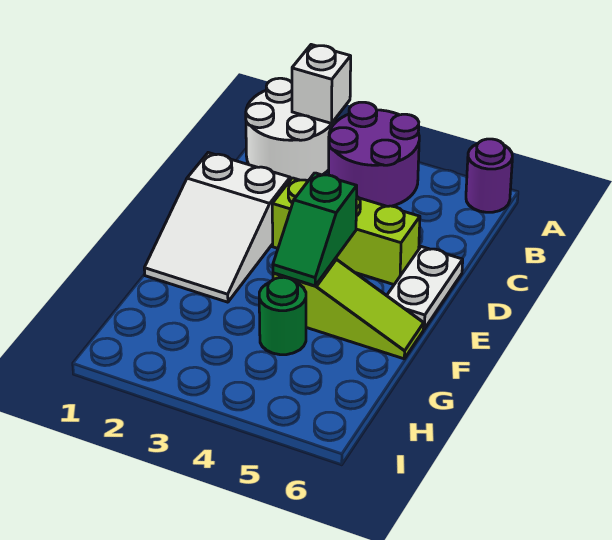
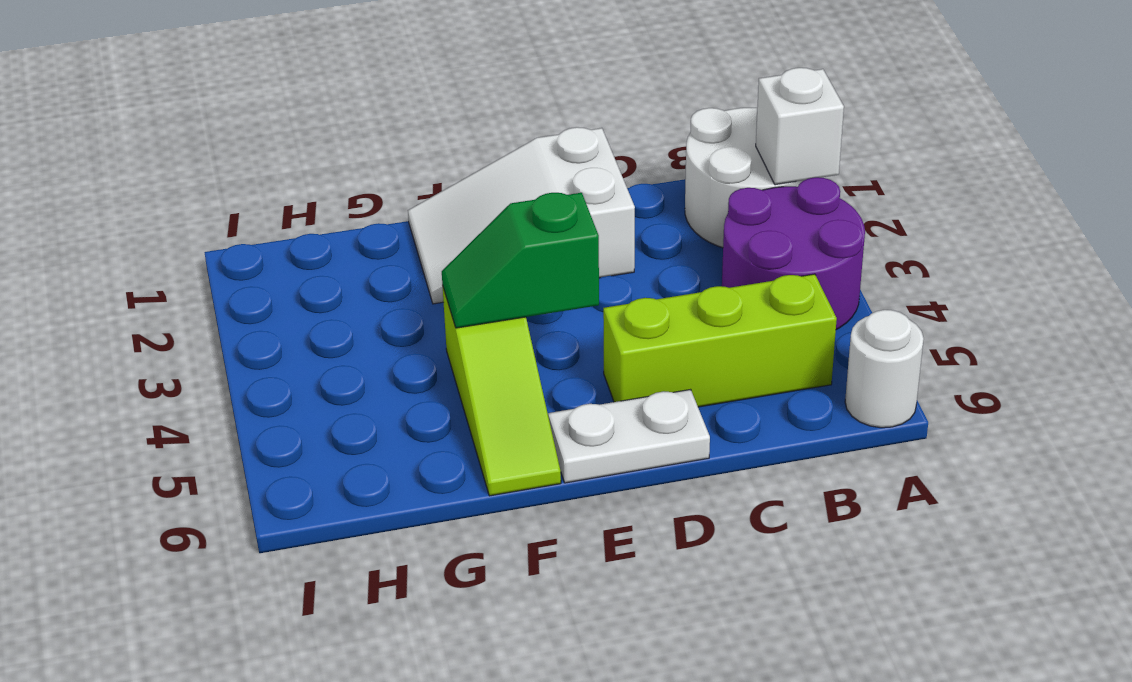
purple round brick A6 level 1 -> white round brick A6 level 1
lime brick D3:D5 level 1 -> lime brick B5:D5 level 1
green round brick G4 level 1 -> none

